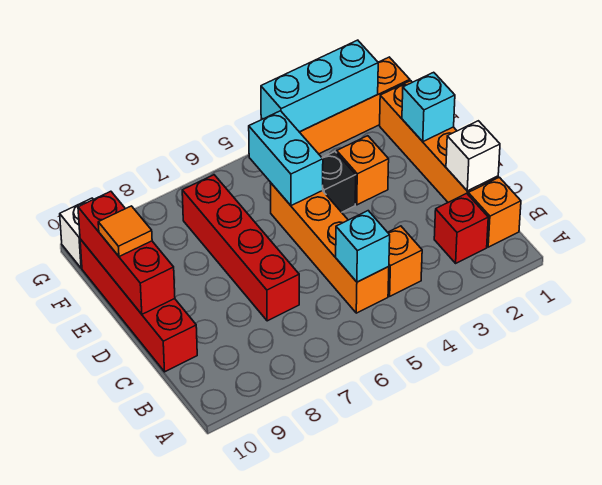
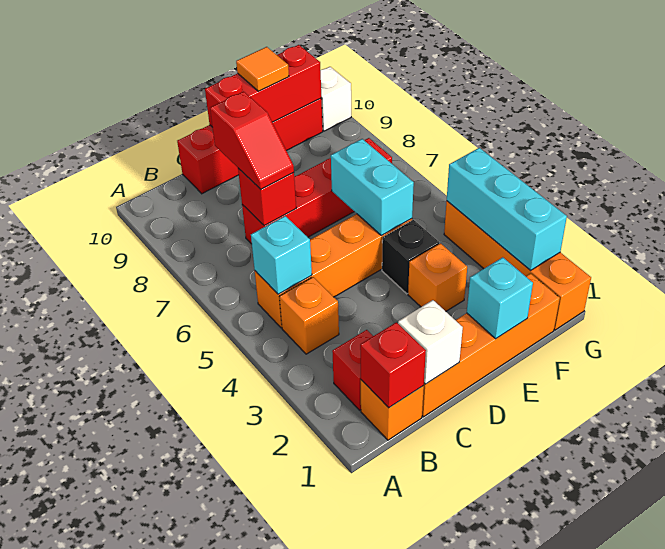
none -> red brick B1 level 2
none -> red brick C7 level 2
none -> red slope C7:C8 level 3 top 8
cyan brick E5:F5 level 2 -> cyan brick E5:E6 level 2

